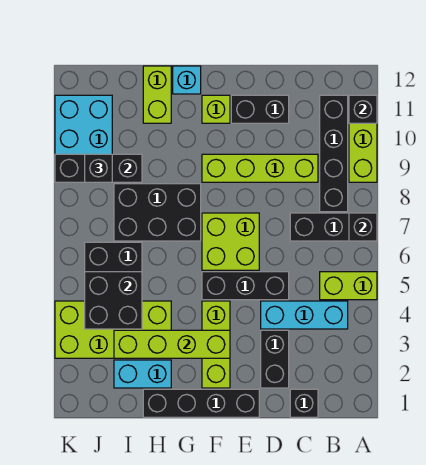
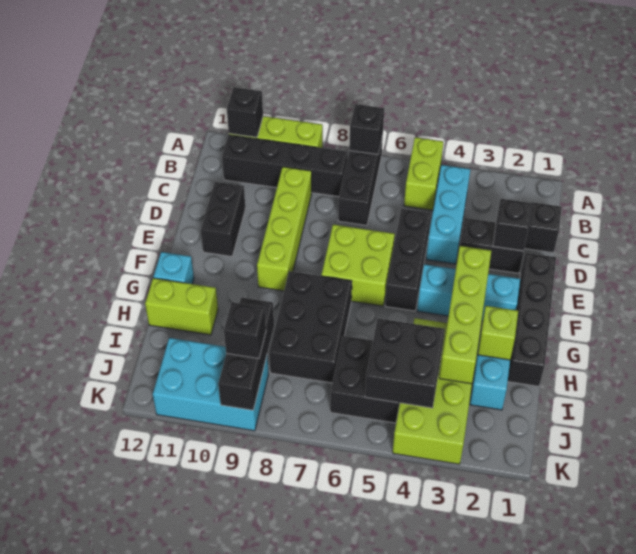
none -> black brick D2 level 2
lime brick F2:F4 level 1 -> cyan brick F2:F4 level 1
lime brick F11 level 1 -> lime brick H2 level 2

